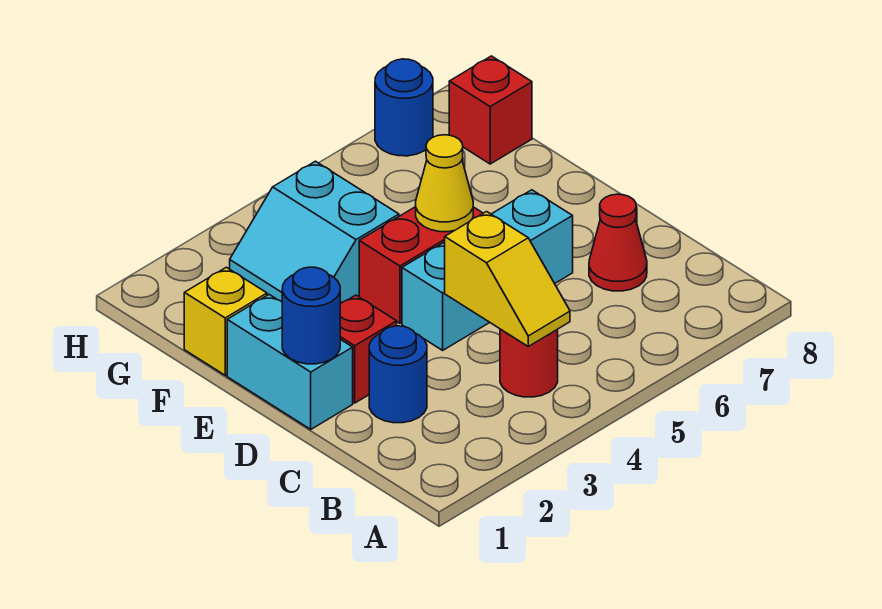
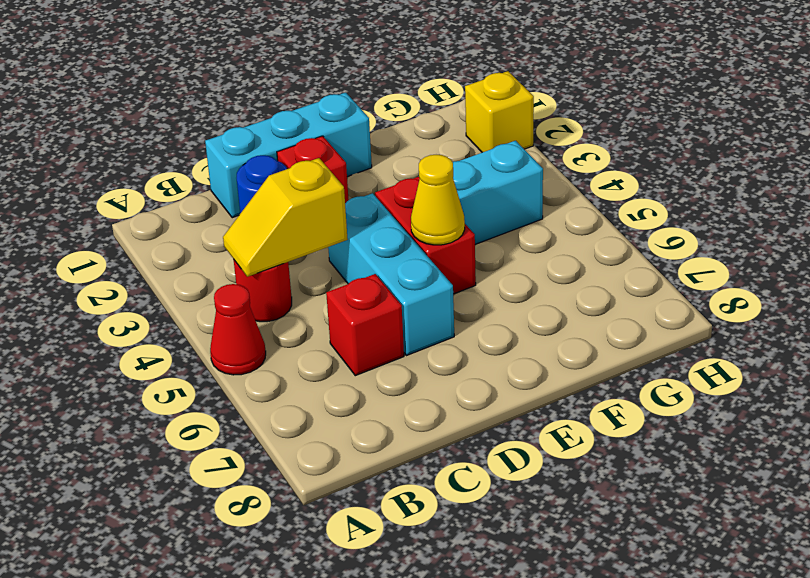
red cone C7 level 1 -> red cone A5 level 1
cyan brick D1:E1 level 1 -> cyan brick C1:E1 level 1
blue round brick D1 level 2 -> none
yellow brick F1 level 1 -> yellow brick H2 level 1
red brick G8 level 1 -> red brick C6 level 1
blue round brick H7 level 1 -> none

